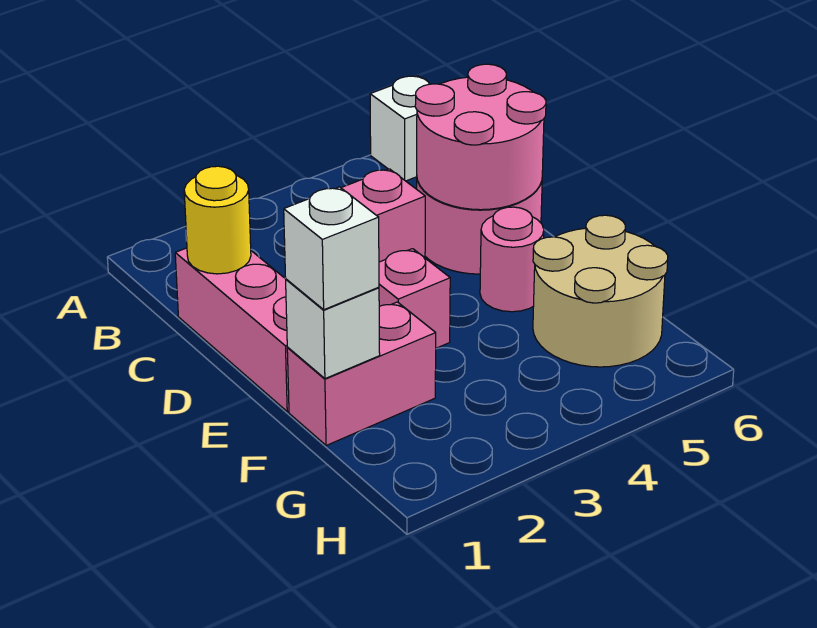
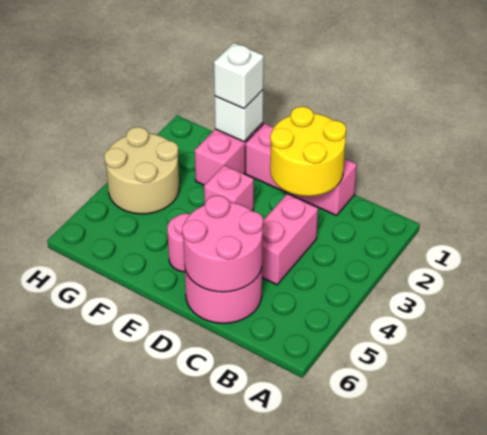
white brick A6 level 1 -> none
yellow round brick C1 level 2 -> yellow round brick C1:D2 level 2
tan round brick F5:G6 level 1 -> tan round brick G3:H4 level 1

